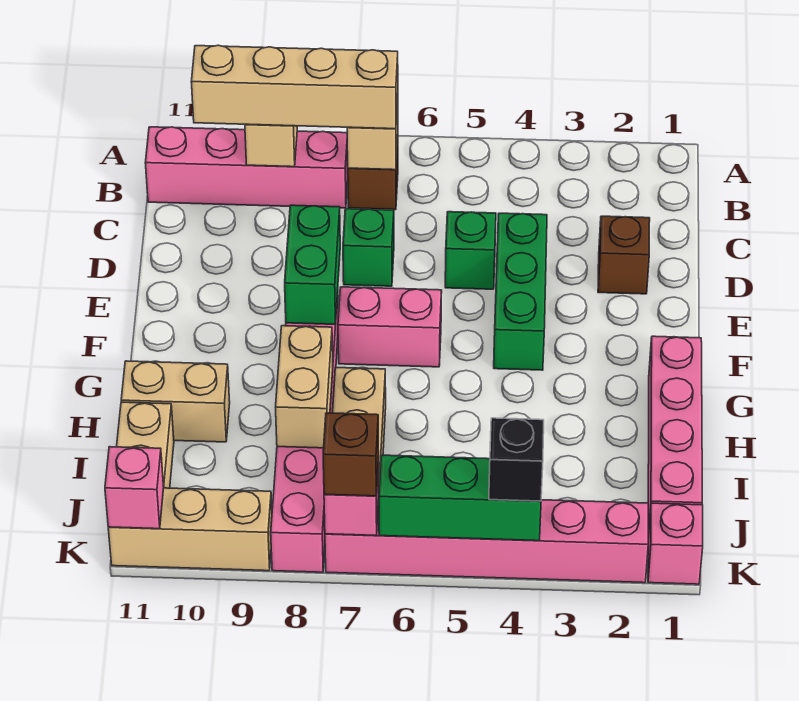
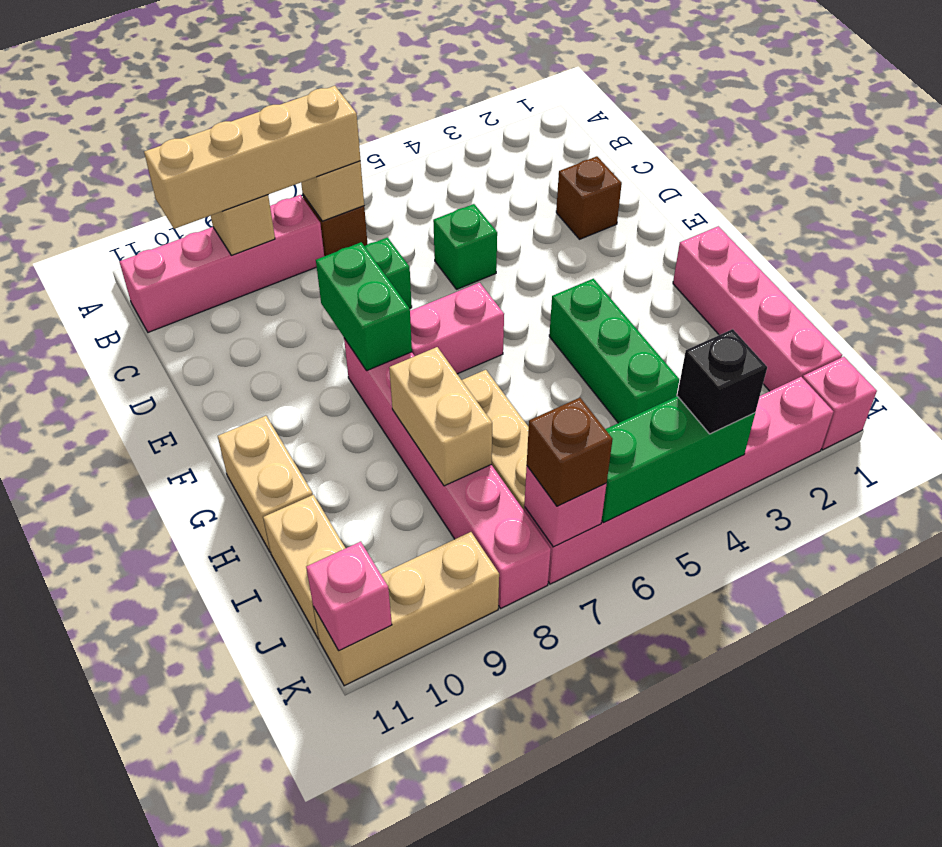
green brick D4:F4 level 1 -> green brick G4:I4 level 1
tan brick H10:H11 level 1 -> tan brick G11:H11 level 1

